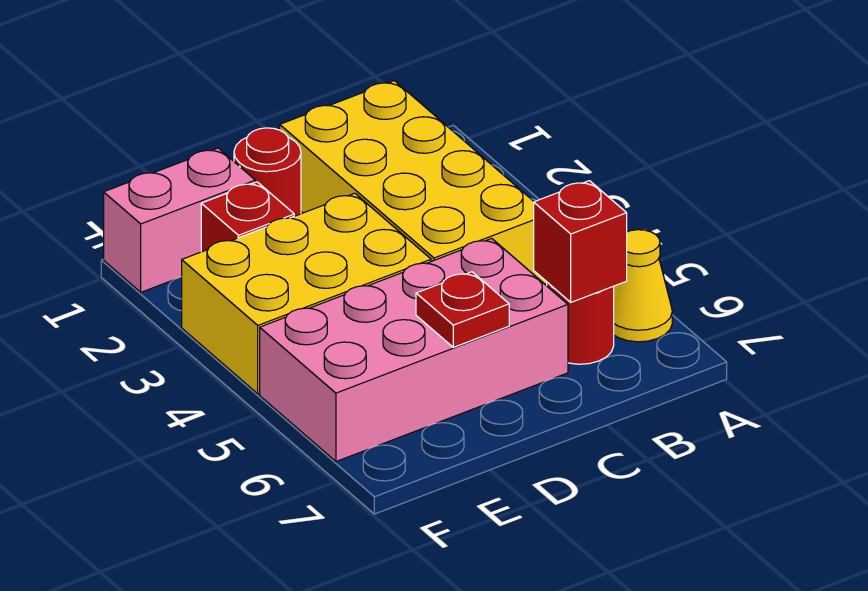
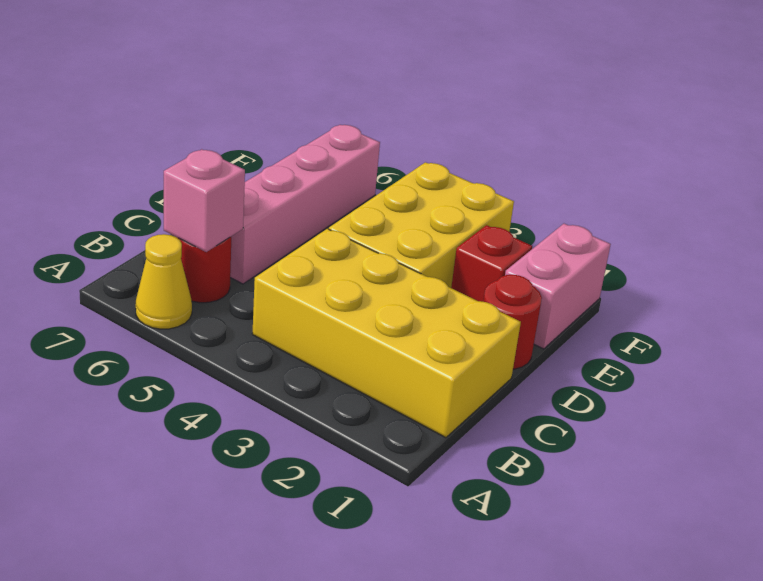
red brick B6 level 2 -> pink brick B6 level 2
pink brick C5:F6 level 1 -> pink brick C6:F6 level 1
red plate D6 level 2 -> none

